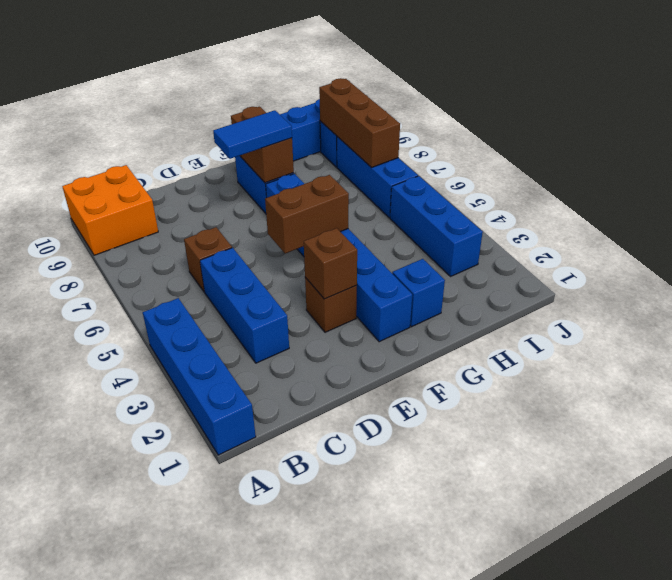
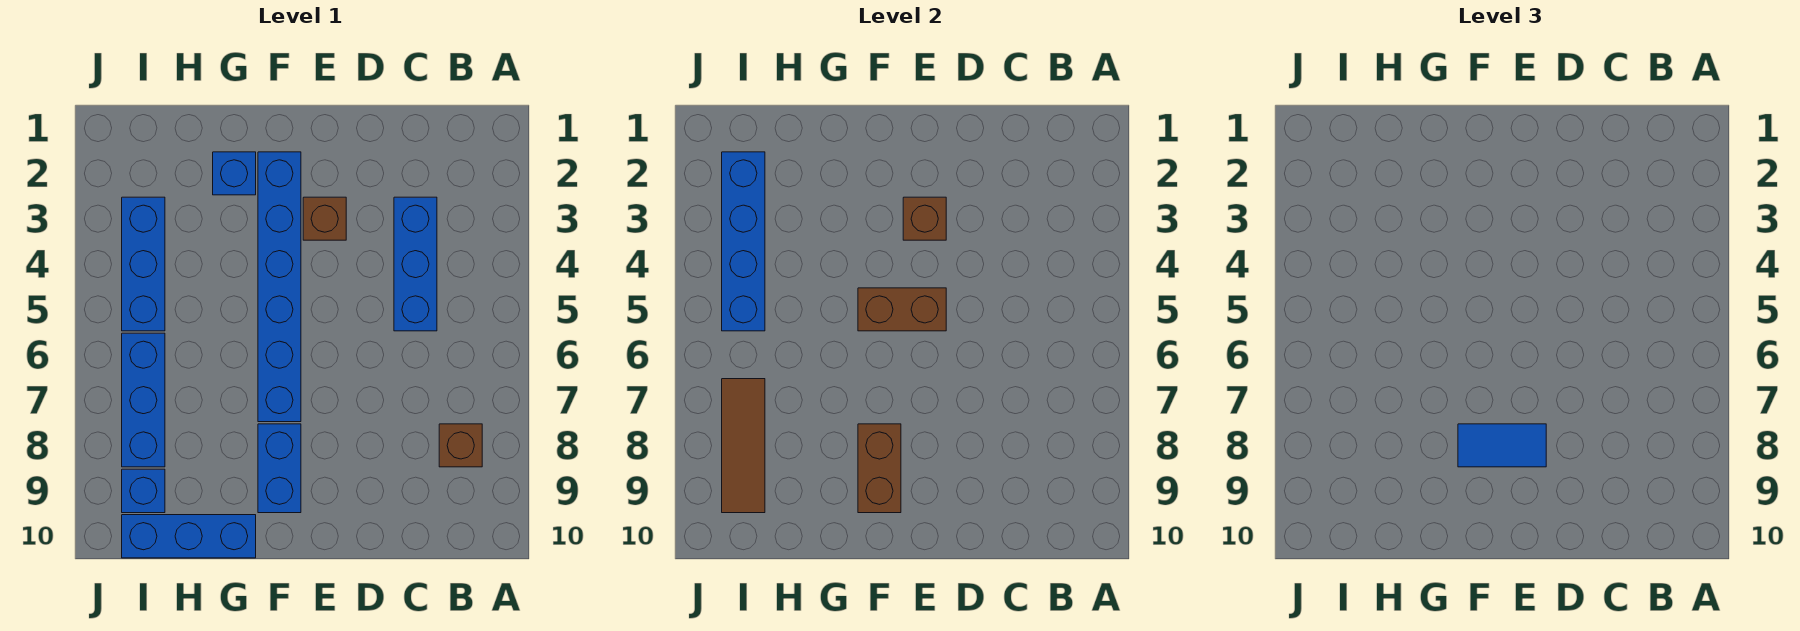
blue brick A1:A4 level 1 -> blue brick I2:I5 level 2
orange brick A9:B10 level 1 -> none
brown brick C6 level 1 -> brown brick B8 level 1
brown brick I7:I9 level 2 -> brown tile I7:I9 level 2

